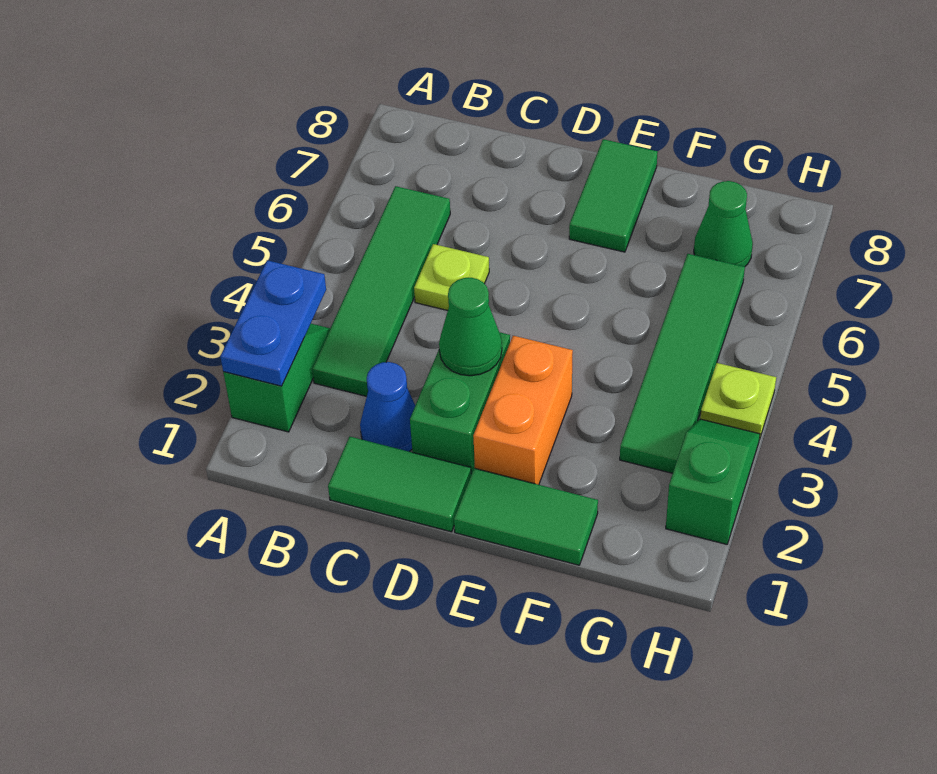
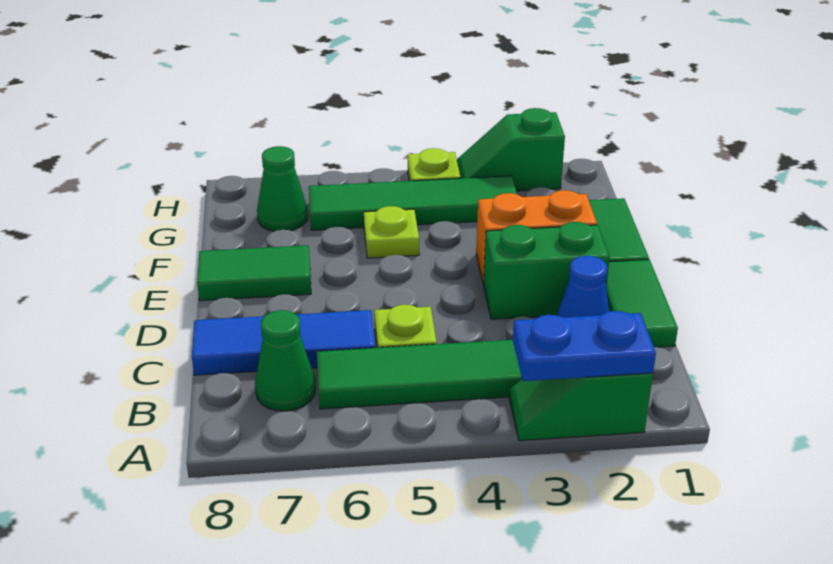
none -> blue tile C6:C8 level 1
green cone D3 level 2 -> green cone B7 level 1
none -> lime plate F5 level 1

